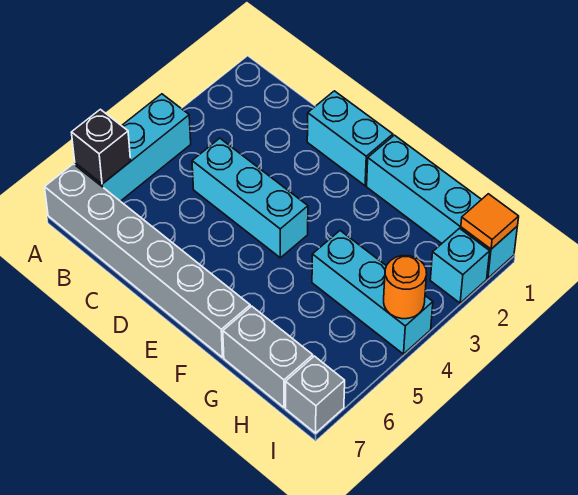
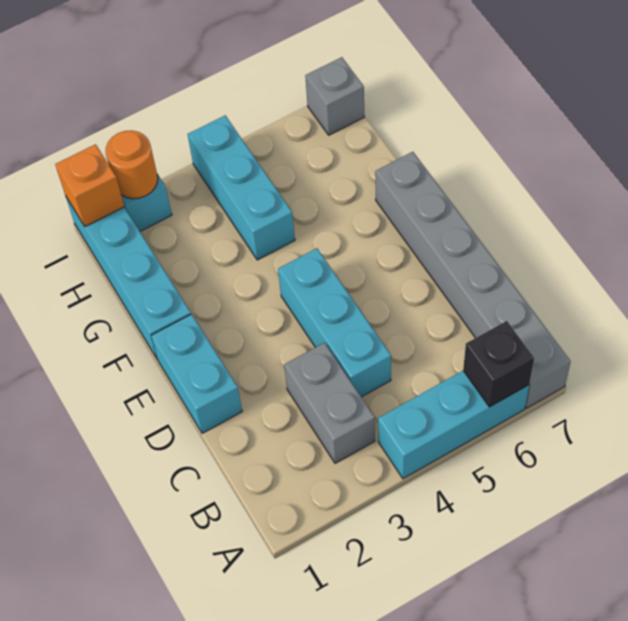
grey brick G7:H7 level 1 -> grey brick B3:C3 level 1
orange tile I1 level 2 -> orange brick I1 level 2
orange round brick I4 level 2 -> orange round brick I2 level 2

